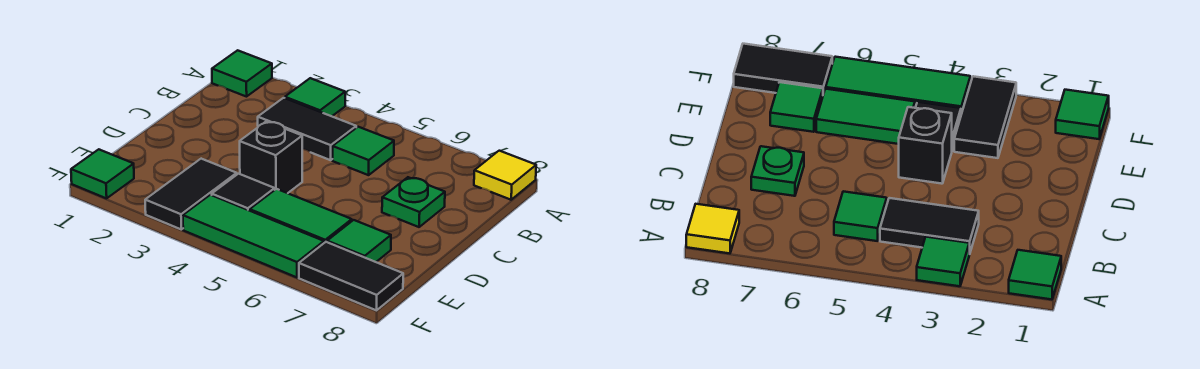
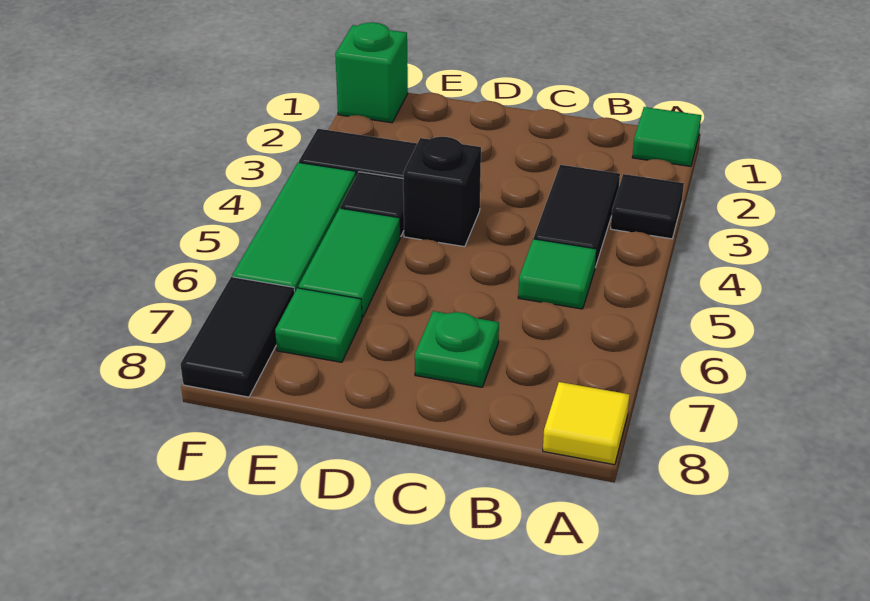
green tile A3 level 1 -> black tile A3 level 1
green tile F1 level 1 -> green brick F1 level 1

